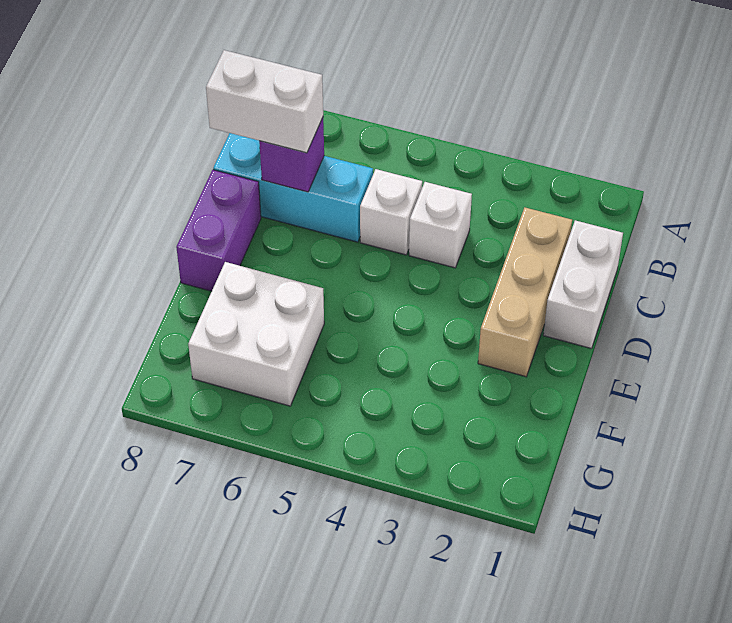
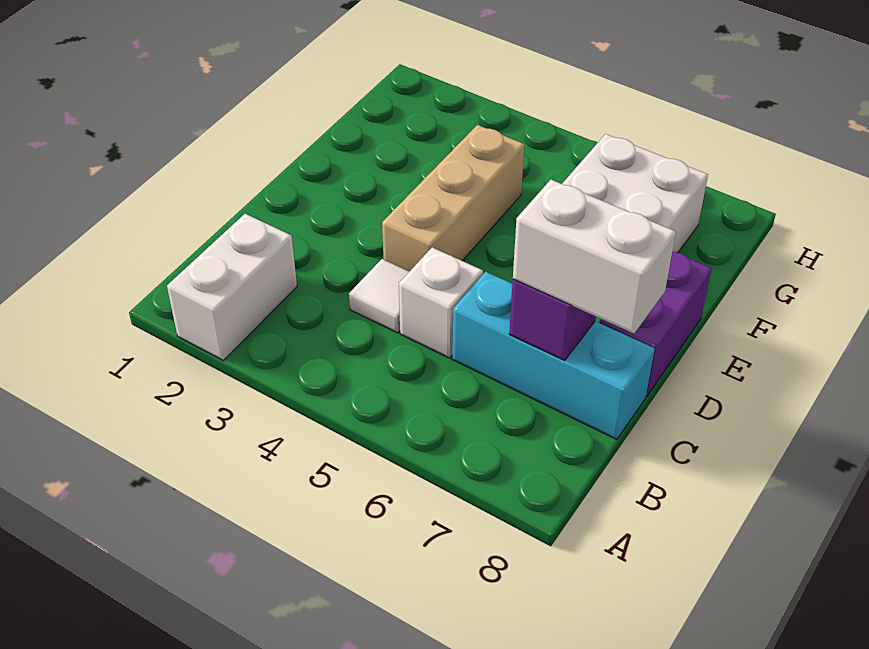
white brick C1:D1 level 1 -> white brick A2:B2 level 1
tan brick C2:E2 level 1 -> tan brick D4:F4 level 1
white brick C4 level 1 -> white tile C4 level 1

